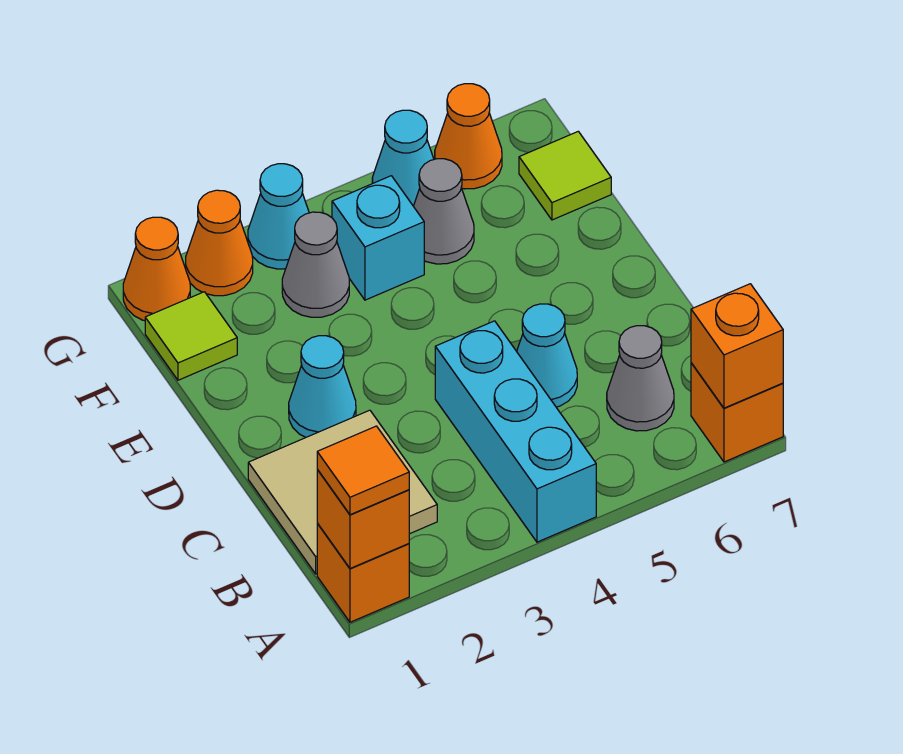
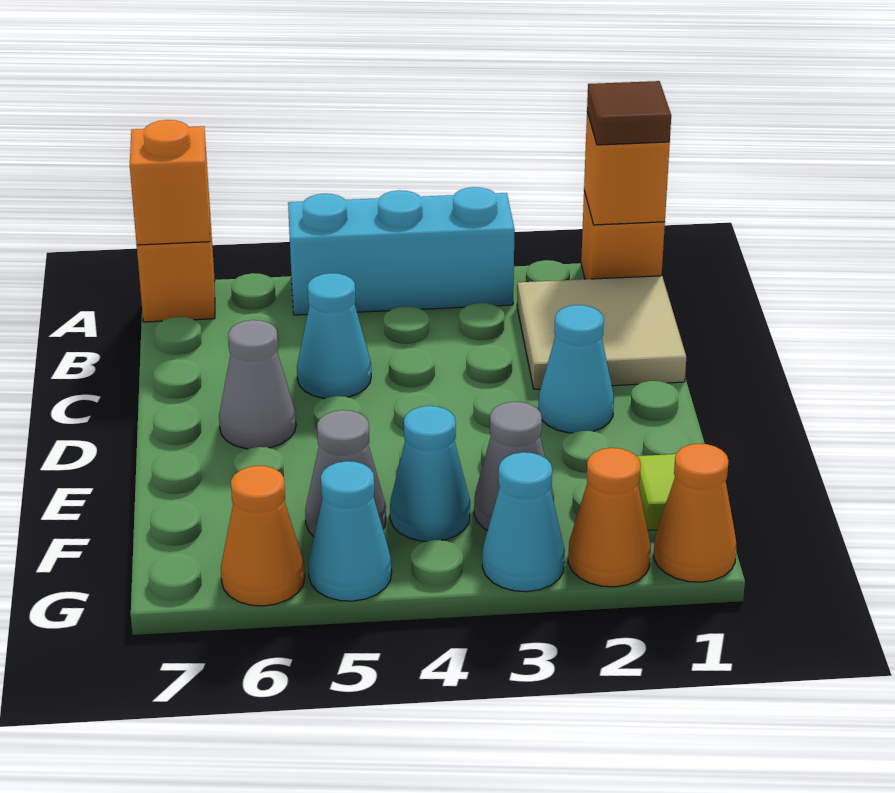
orange tile A1 level 3 -> brown tile A1 level 3
cyan brick A4:C4 level 1 -> cyan brick A3:A5 level 1
grey cone B6 level 1 -> grey cone D6 level 1
cyan brick F4 level 1 -> cyan cone F4 level 1
lime tile F7 level 1 -> none

